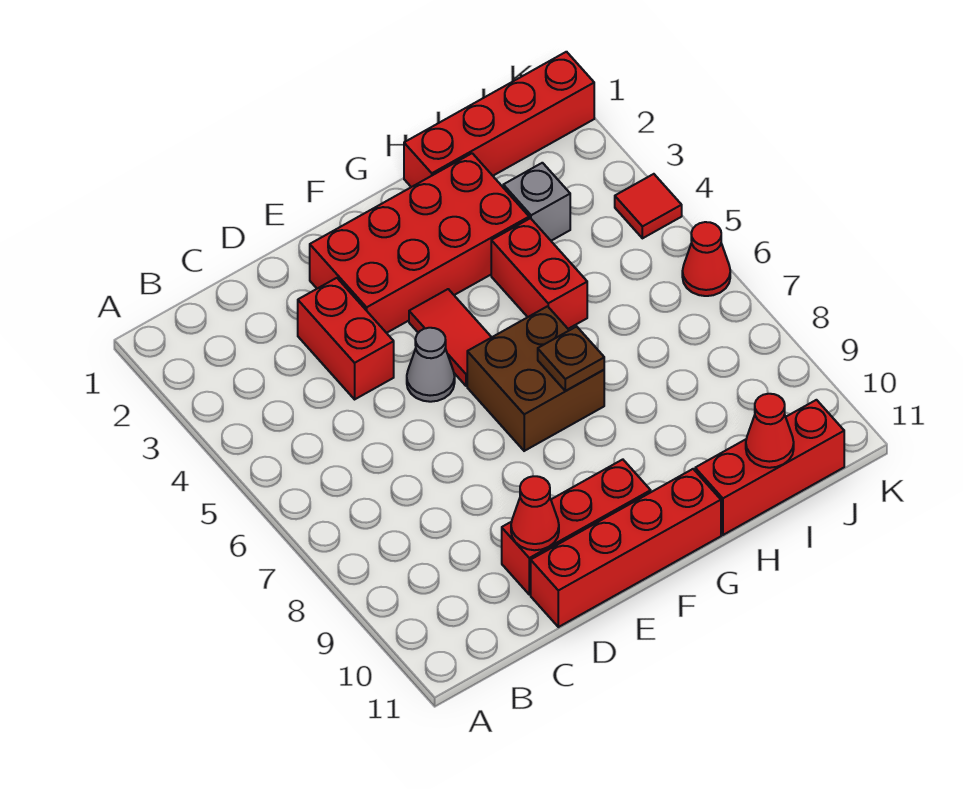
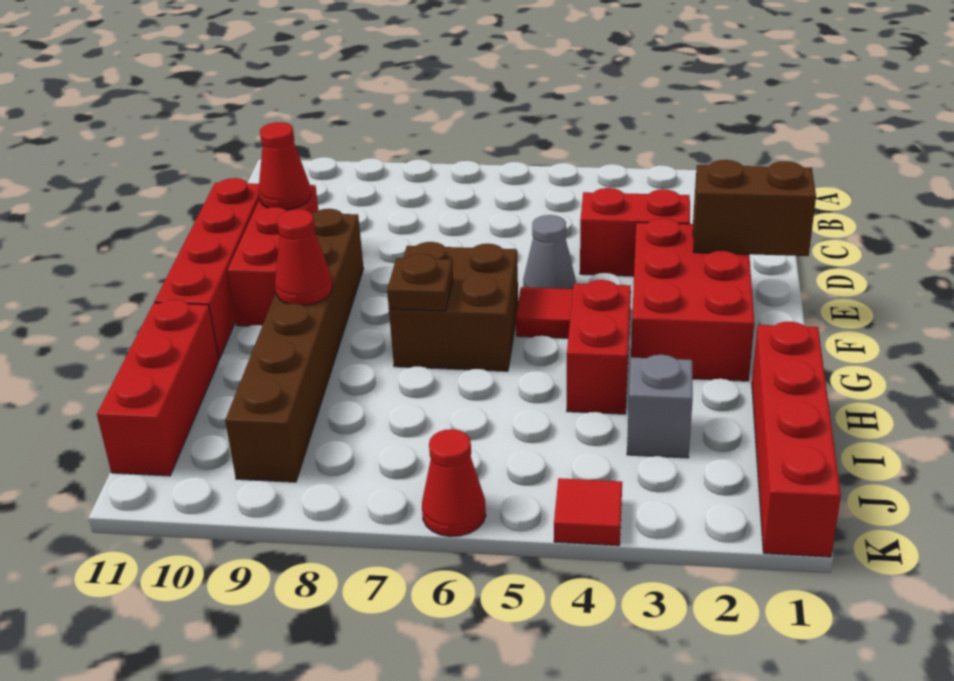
none -> brown brick E1:E2 level 2
red brick E2:H3 level 1 -> red brick E2:G3 level 1
none -> brown brick E9:J9 level 1
red brick H4:H5 level 1 -> red brick G4:H4 level 1
red cone I11 level 2 -> red cone G9 level 2

